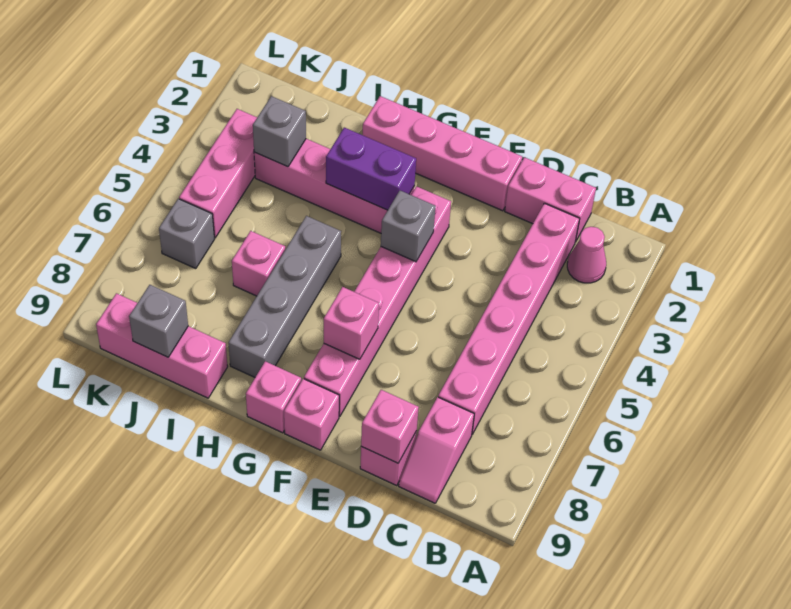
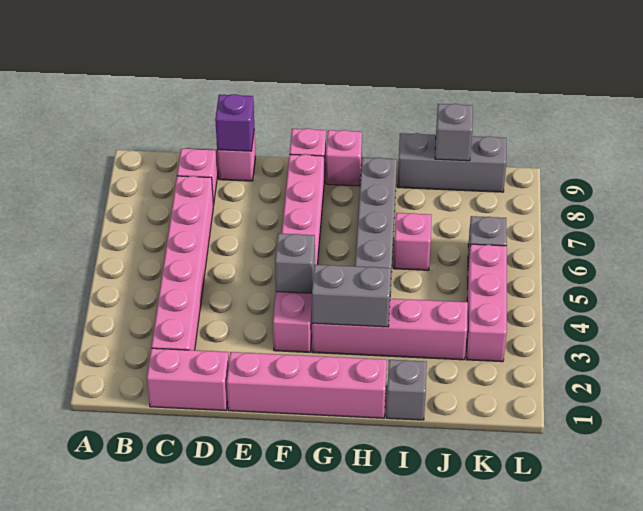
pink cone B2 level 1 -> none
pink brick D9 level 2 -> purple brick D9 level 2
pink brick F7 level 2 -> none
purple brick G3:H3 level 2 -> grey brick G3:H3 level 2
pink brick I9:K9 level 1 -> grey brick I9:K9 level 1
grey brick J3 level 2 -> grey brick I1 level 1

